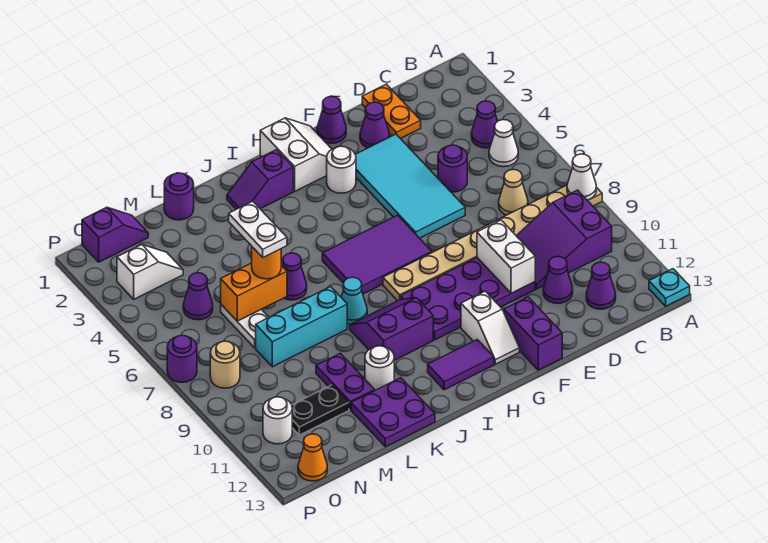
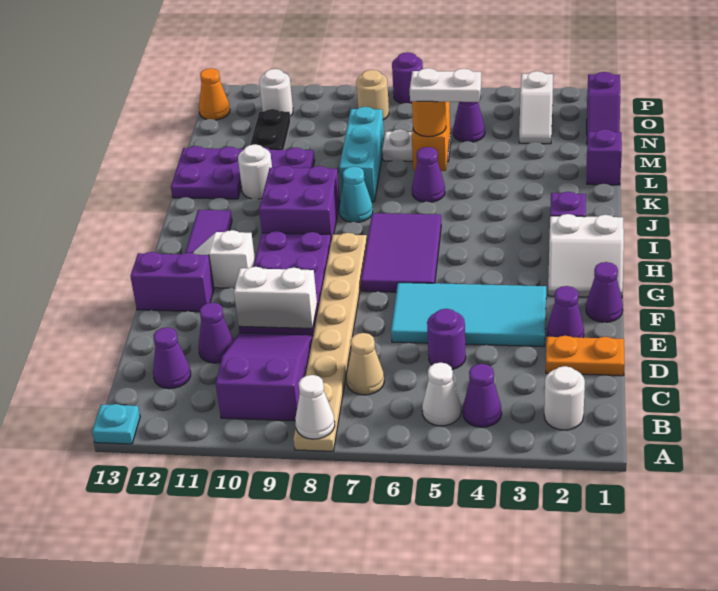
white round brick G3 level 1 -> white round brick B2 level 1
purple slope I9:J10 level 1 top 10 -> purple brick I9:J10 level 1
purple round brick L1 level 1 -> purple brick L1 level 1

